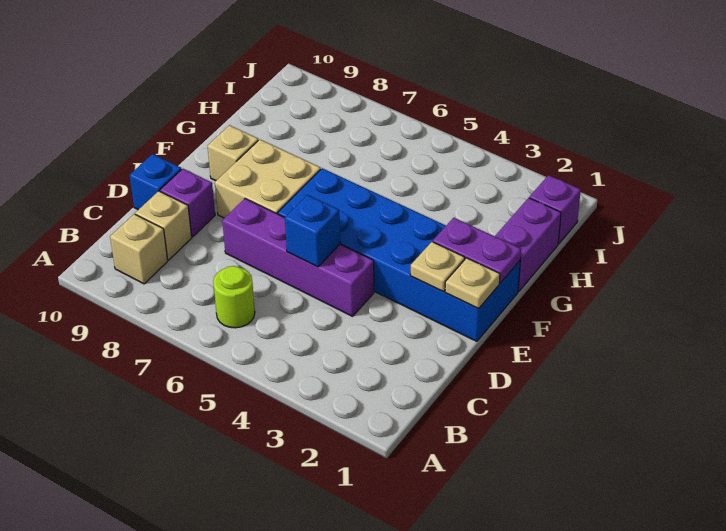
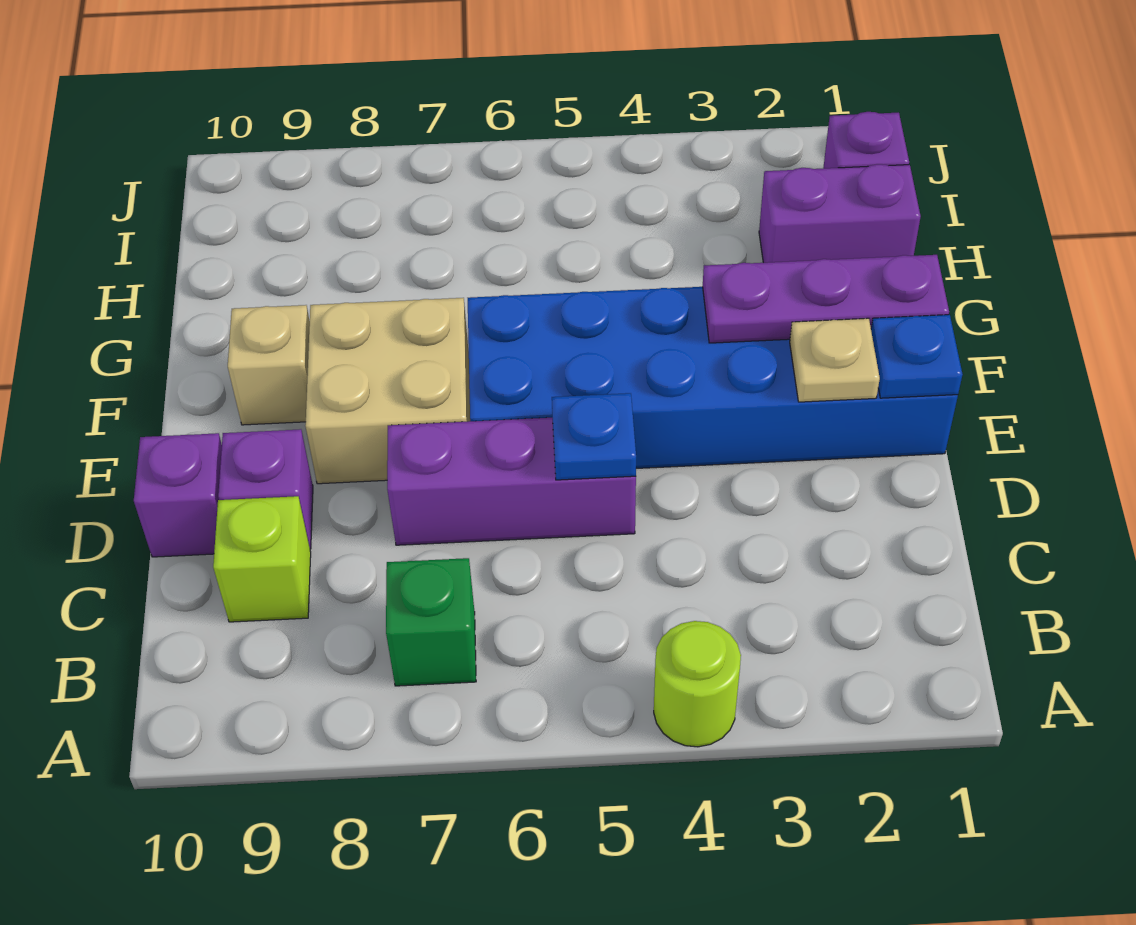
lime round brick B6 level 1 -> lime round brick A4 level 1
none -> green brick B7 level 1
tan brick B9 level 1 -> none
tan brick C9 level 1 -> lime brick C9 level 1
purple brick D4:D7 level 1 -> purple brick D5:D7 level 1
blue brick D5 level 2 -> blue plate D5 level 2
blue brick D10 level 1 -> purple brick D10 level 1
tan plate E1 level 2 -> blue plate E1 level 2
purple plate F1:F2 level 2 -> purple plate F1:F3 level 2
purple brick G1:H1 level 1 -> purple brick H1:H2 level 1

